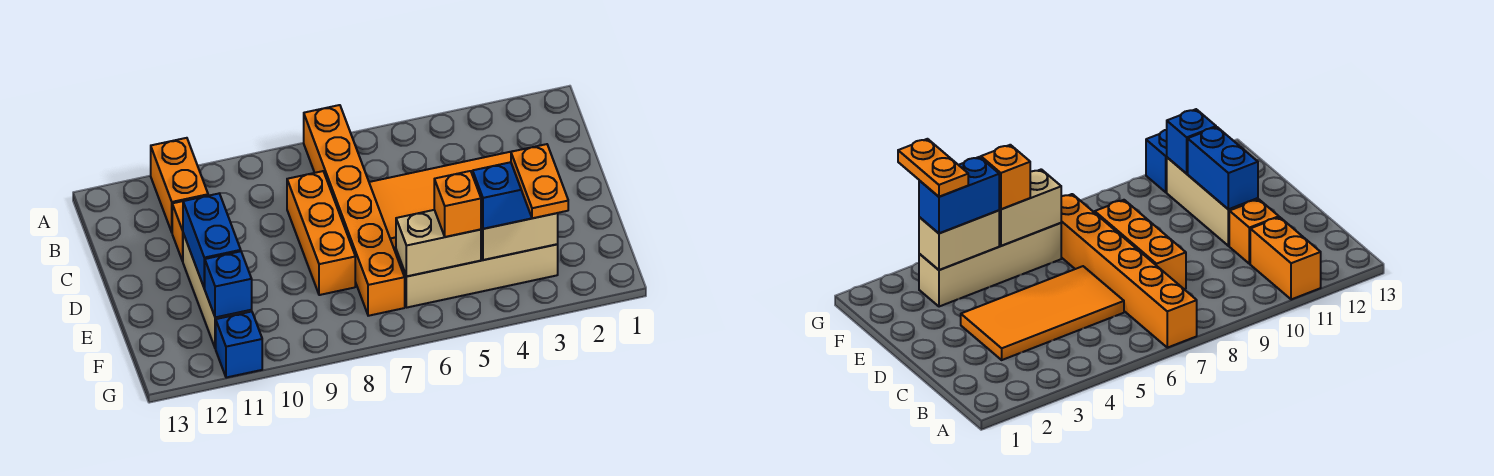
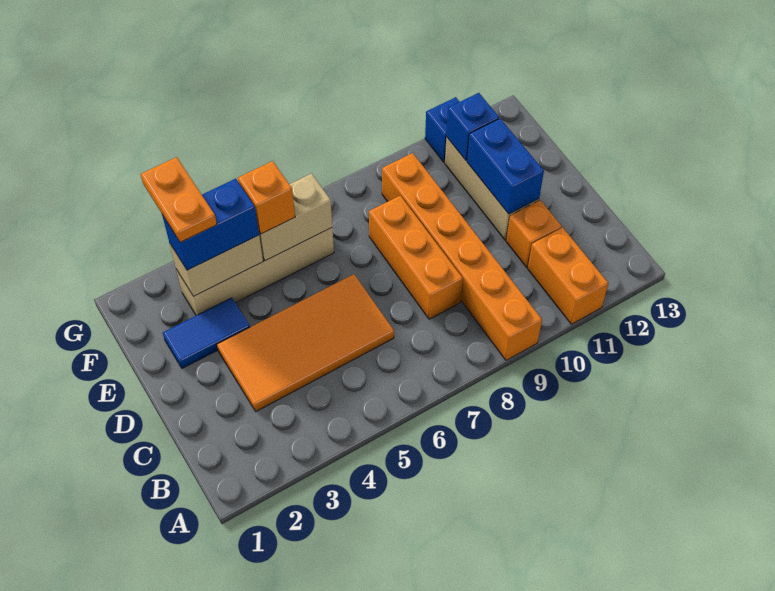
orange brick A7:F7 level 1 -> orange brick A9:F9 level 1
none -> blue tile E2:E3 level 1

